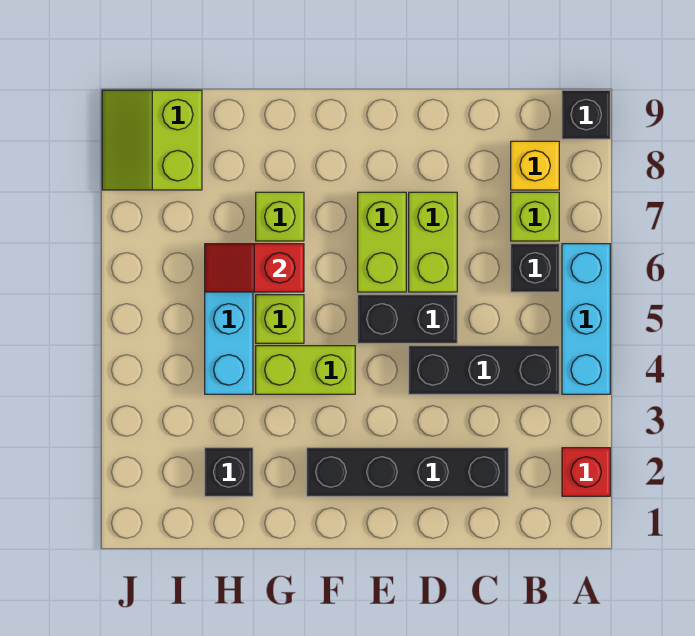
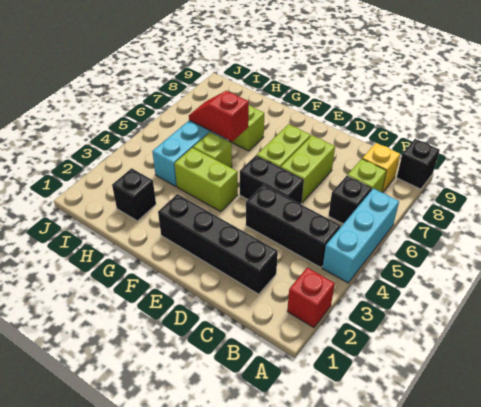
lime slope I8:J9 level 1 top I -> none

